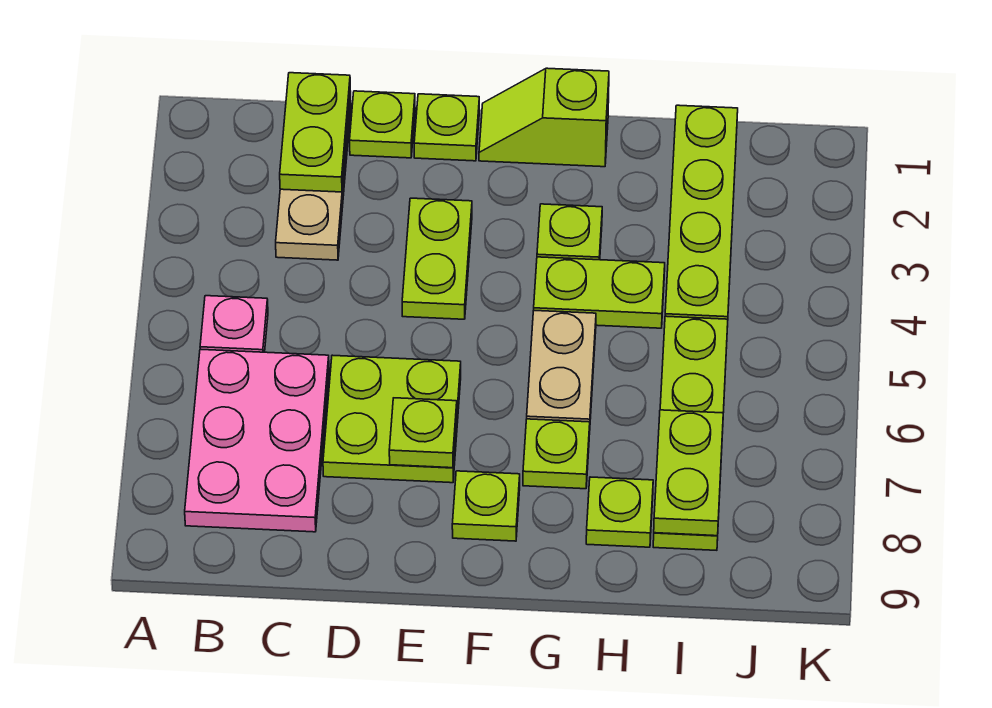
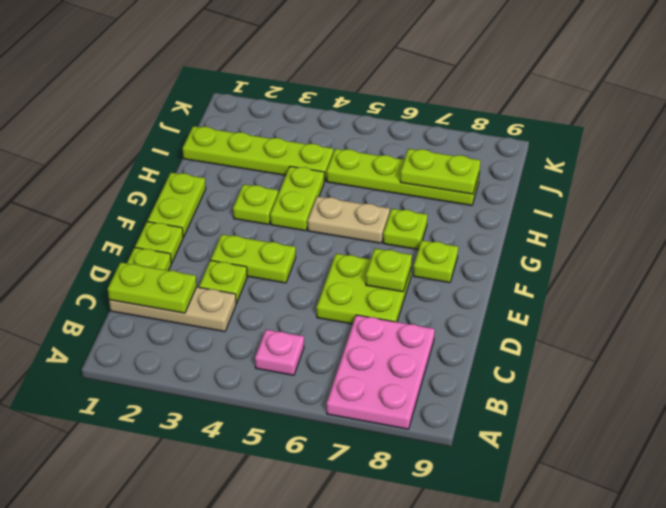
pink plate B6:C8 level 1 -> pink plate A7:C8 level 1
lime slope F1:G1 level 1 top G -> lime plate F1:G1 level 1
lime plate H8 level 1 -> lime plate D3 level 1

